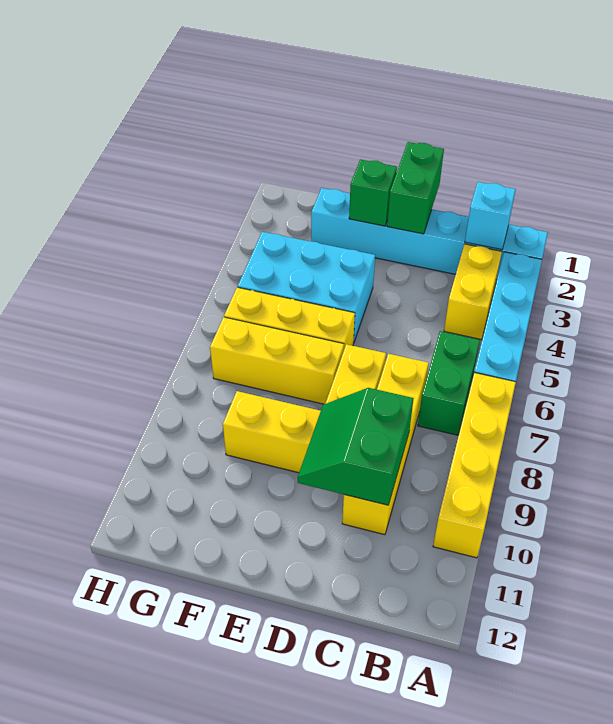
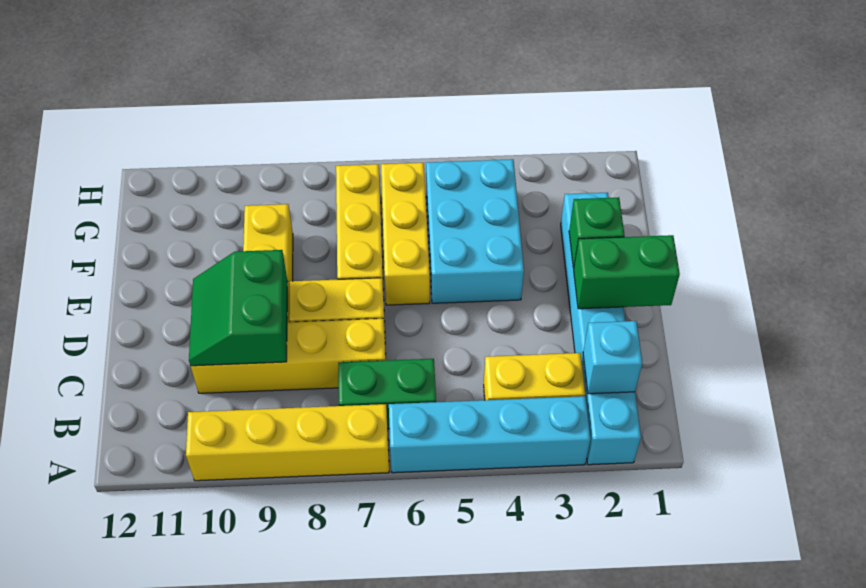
green slope C9:D10 level 2 top C -> green slope C9:D10 level 2 top 9

